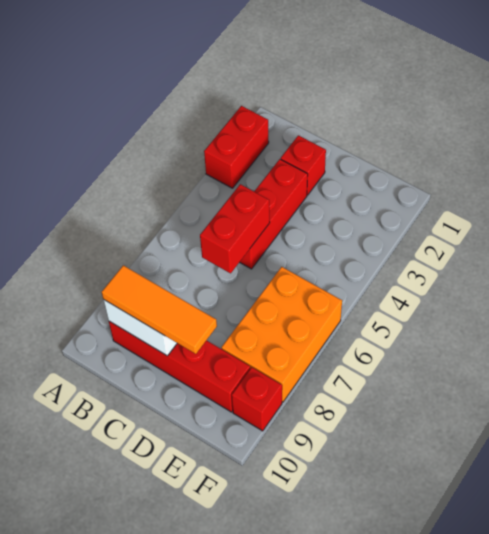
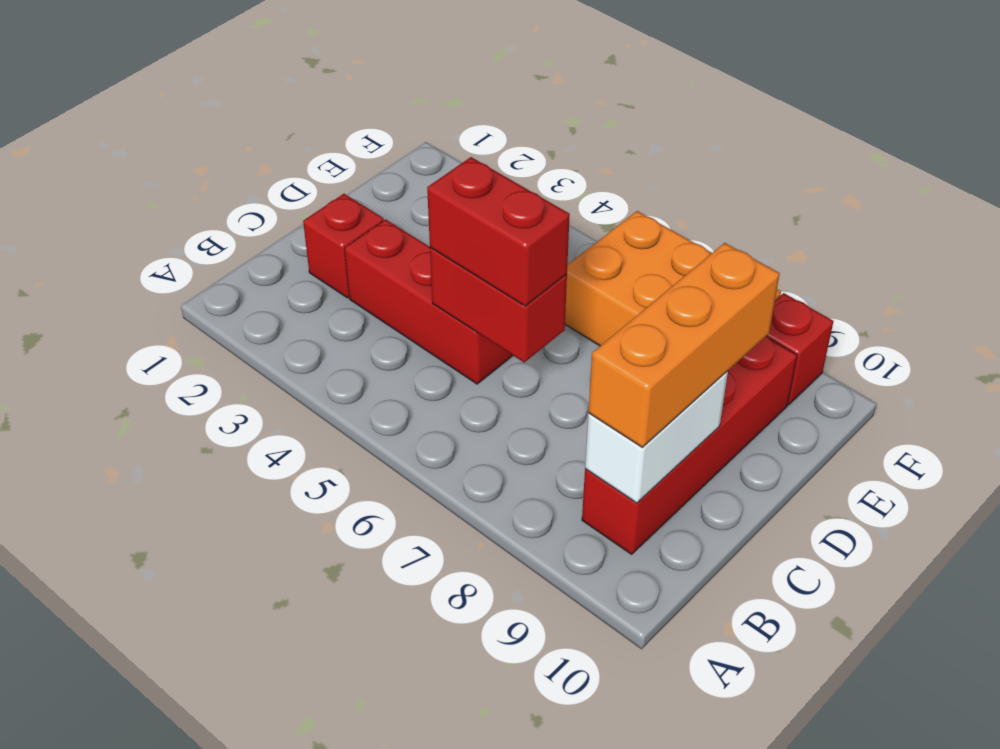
red brick A2:A3 level 1 -> red brick C5:C6 level 3
orange tile B9:D9 level 3 -> orange brick B9:D9 level 3

